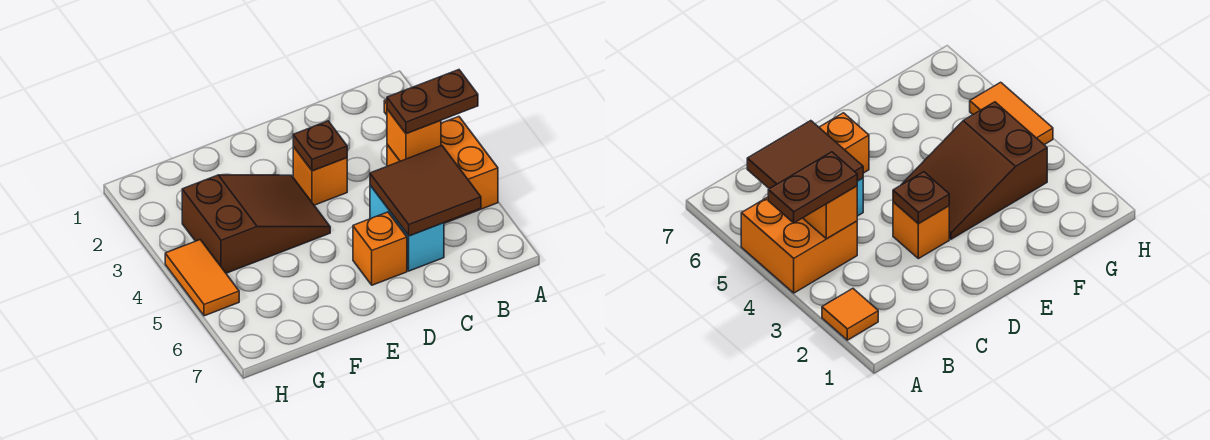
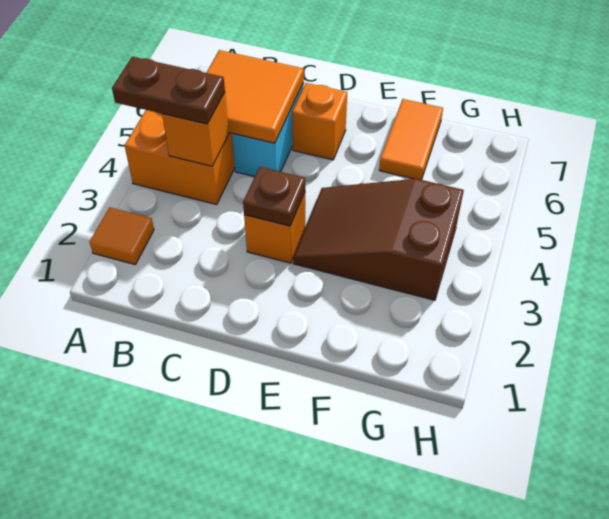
brown tile B5:C6 level 2 -> orange tile B5:C6 level 2
orange tile H4:H5 level 1 -> orange tile F6:F7 level 1

